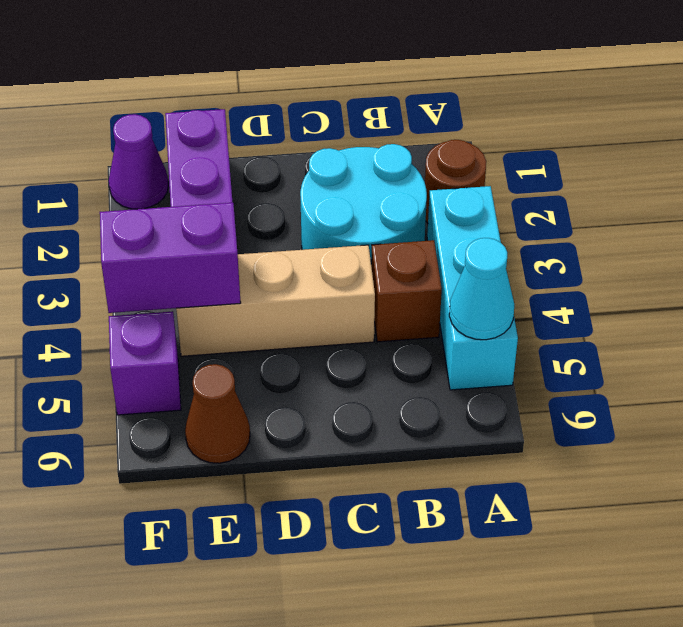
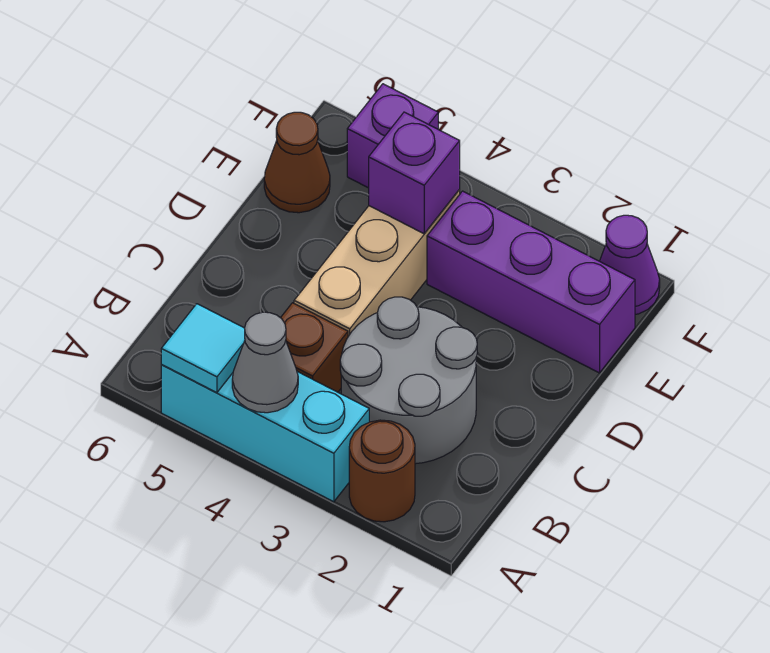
none -> grey cone A4 level 2
cyan cone A5 level 2 -> cyan tile A5 level 2
cyan round brick B2:C3 level 1 -> grey round brick B2:C3 level 1
purple brick E4:F4 level 2 -> purple brick E4 level 2

